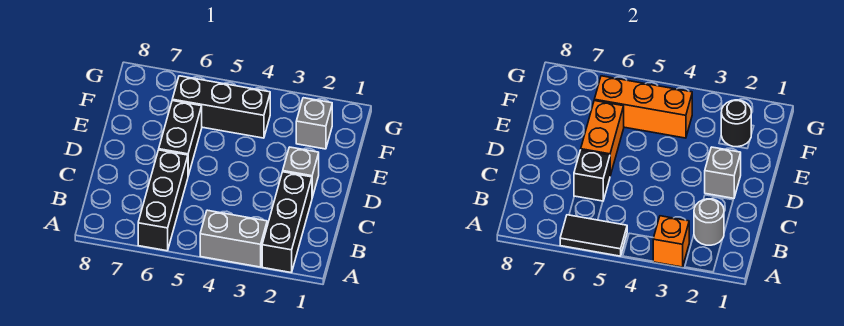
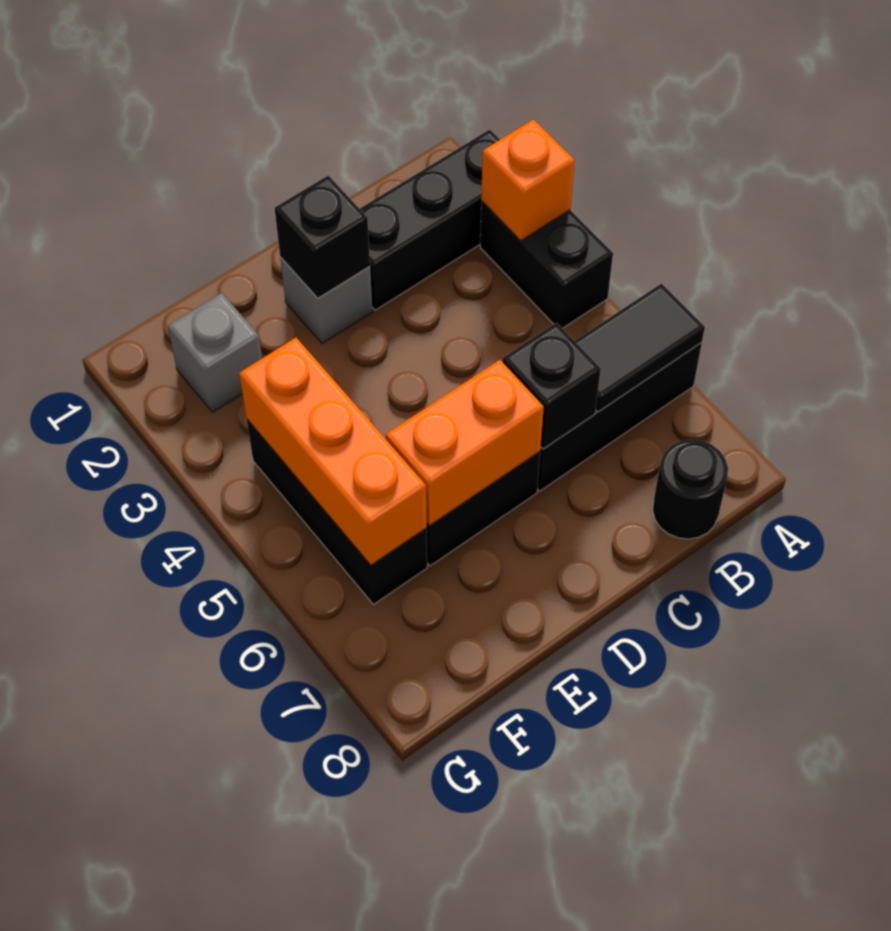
grey brick A3:A4 level 1 -> black brick A3:A4 level 1
black tile A5:A6 level 2 -> black tile A6:B6 level 2
grey round brick B2 level 2 -> none
grey brick D2 level 2 -> black brick D2 level 2
black round brick F2 level 2 -> black round brick B8 level 1

